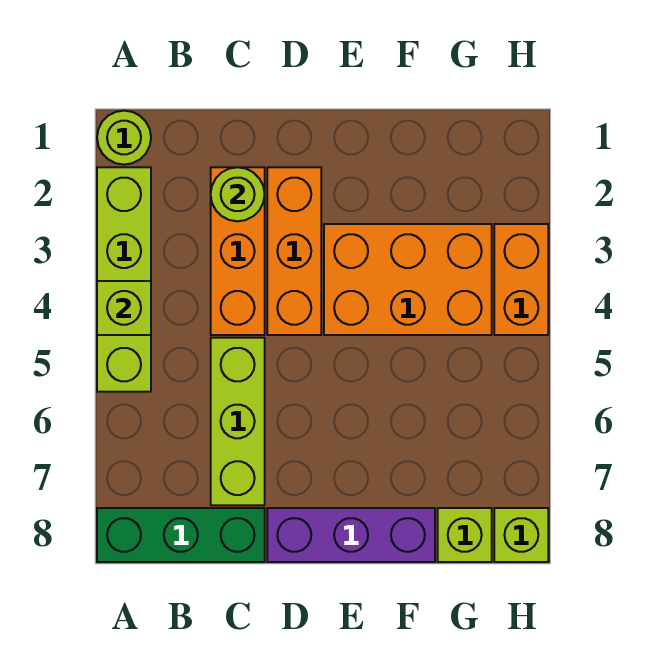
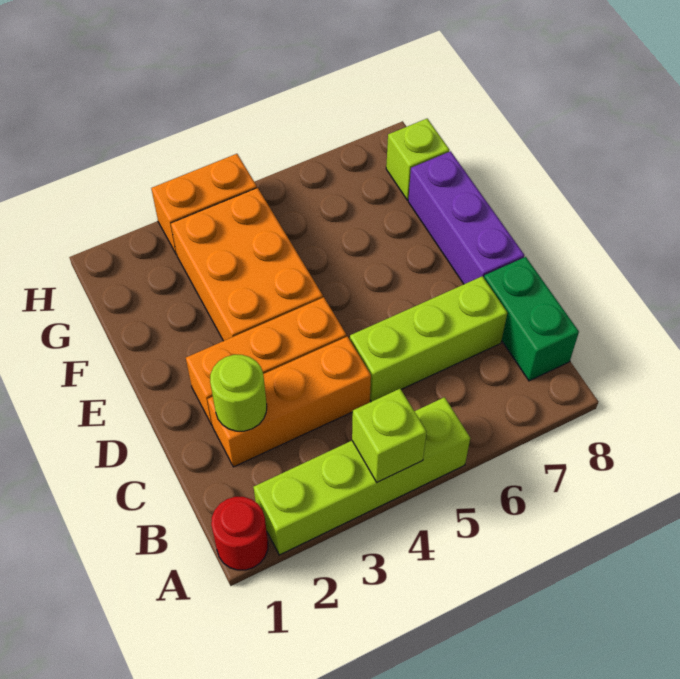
lime round brick A1 level 1 -> red round brick A1 level 1
green brick A8:C8 level 1 -> green brick B8:C8 level 1
lime brick H8 level 1 -> none

